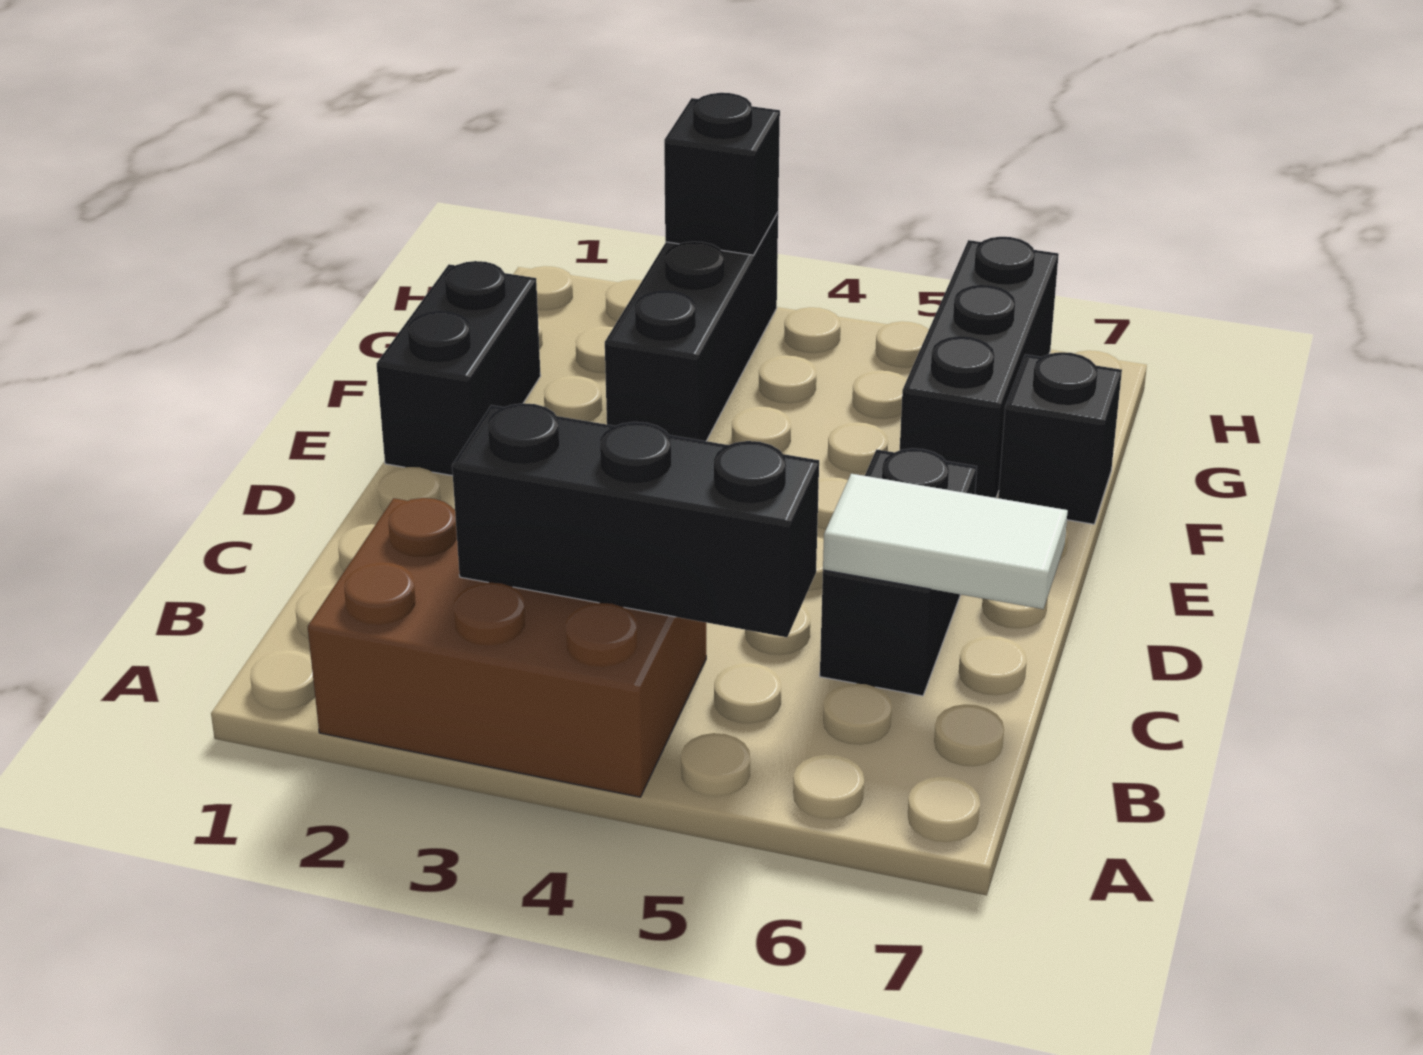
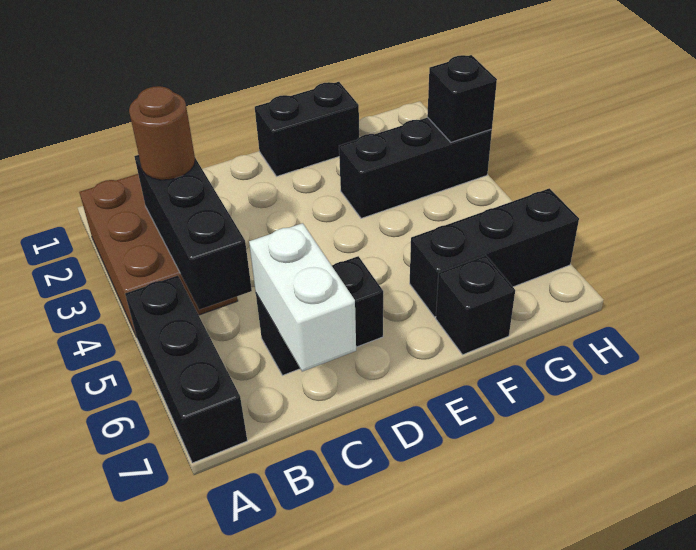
none -> black brick A5:A7 level 1
none -> brown round brick B3 level 3
white tile C6:C7 level 2 -> white brick C6:C7 level 2

